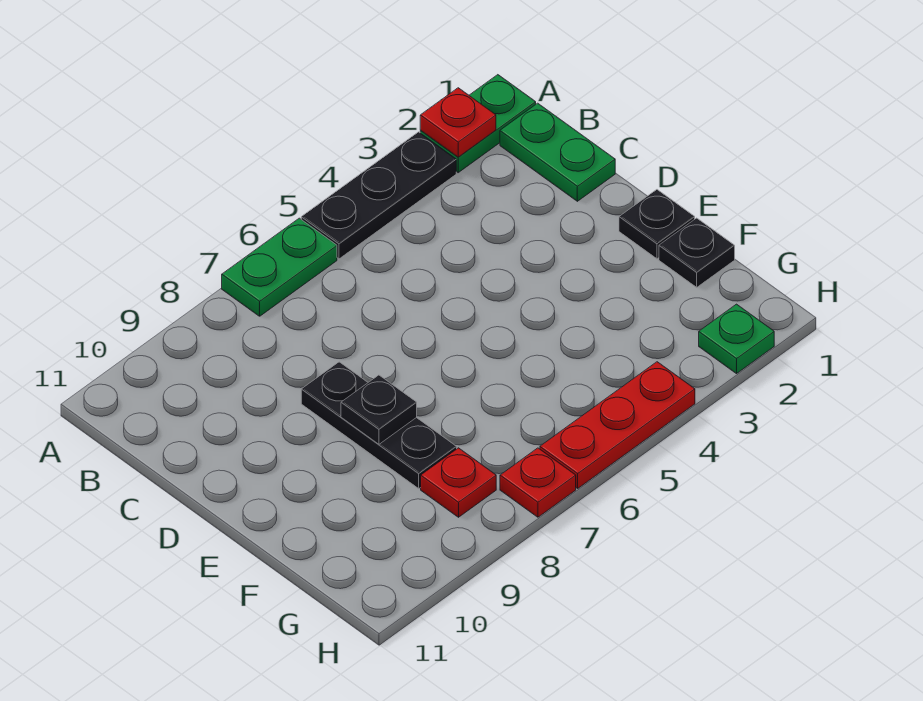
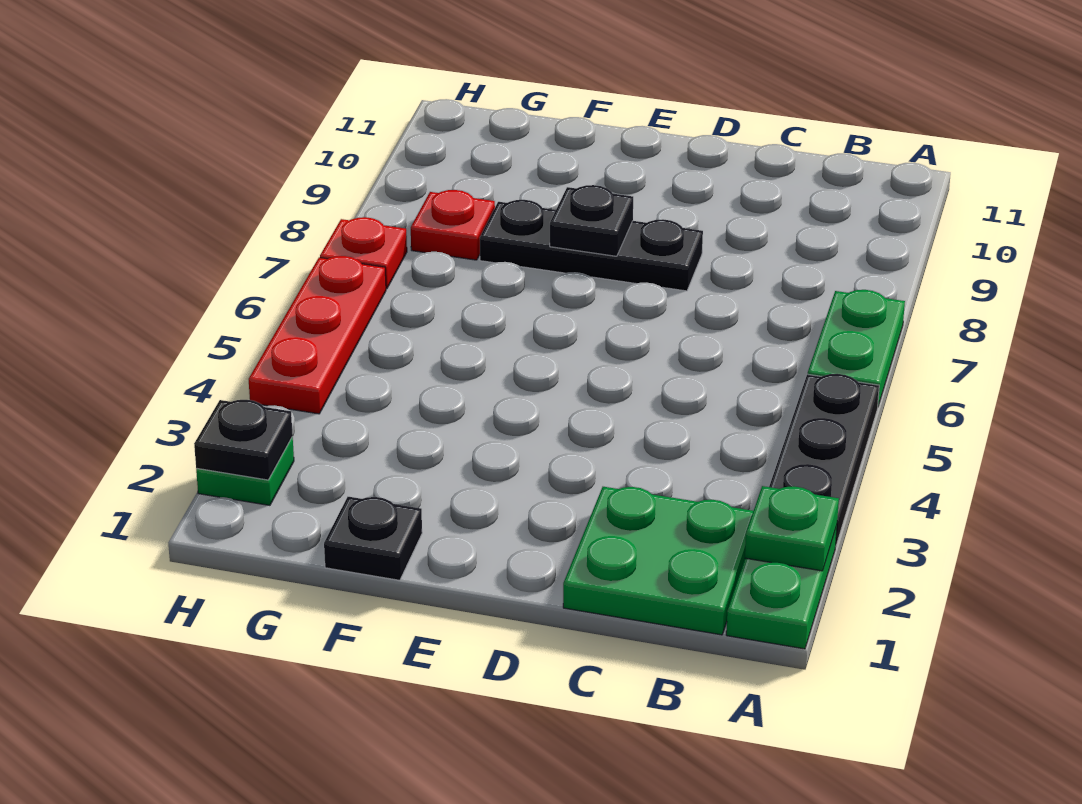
red plate A2 level 2 -> green plate A2 level 2
green plate B1:C1 level 1 -> green plate B1:C2 level 1
black plate E1 level 1 -> black plate H2 level 2

